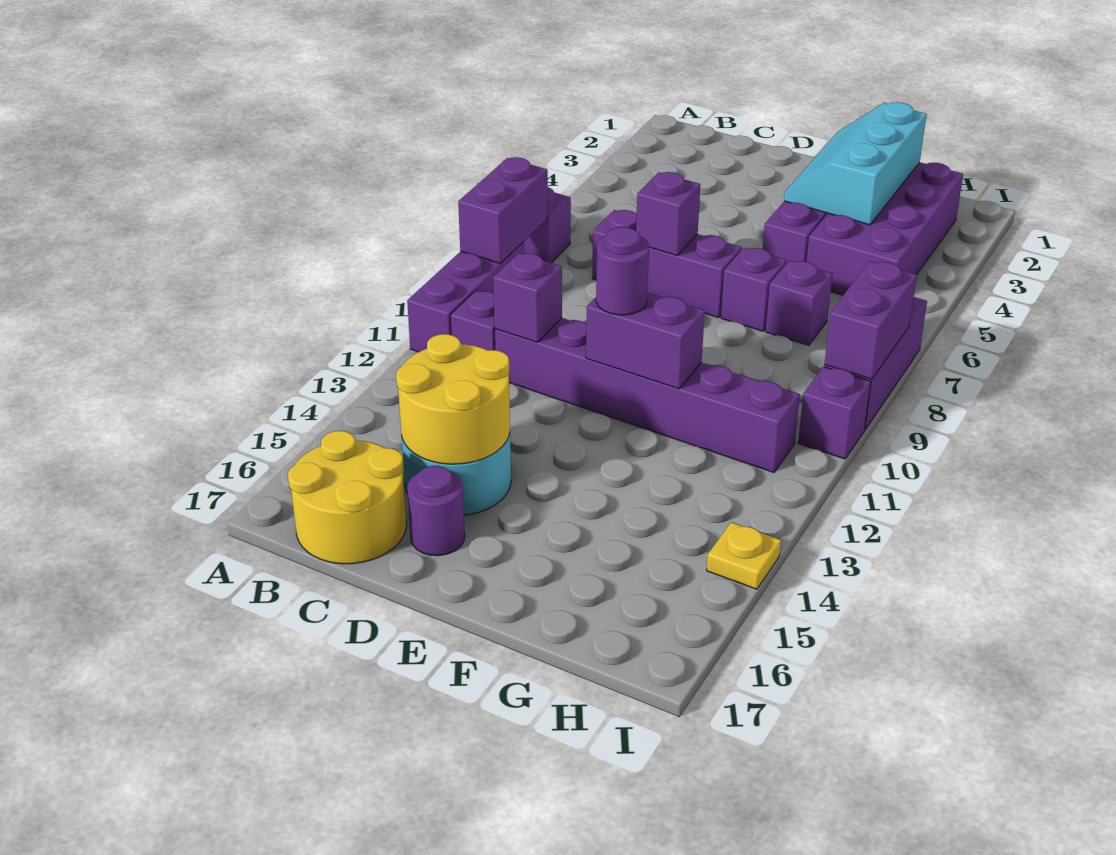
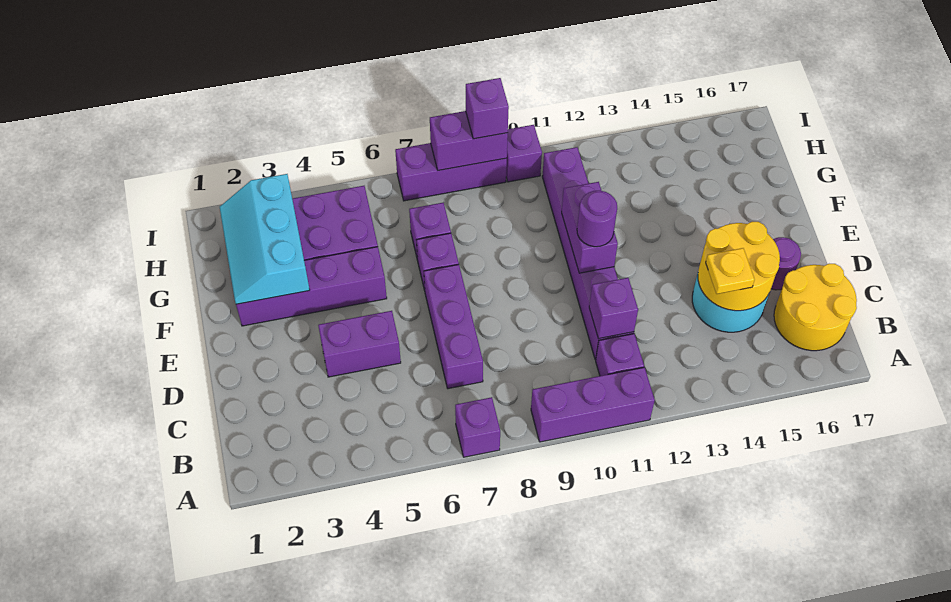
purple brick A8:A9 level 2 -> purple brick D4:D5 level 1
purple brick D7 level 2 -> purple brick I9 level 3
cyan slope F2:G4 level 2 top G -> cyan slope F2:H3 level 2 top 3
yellow plate I14 level 1 -> yellow plate C14 level 3

